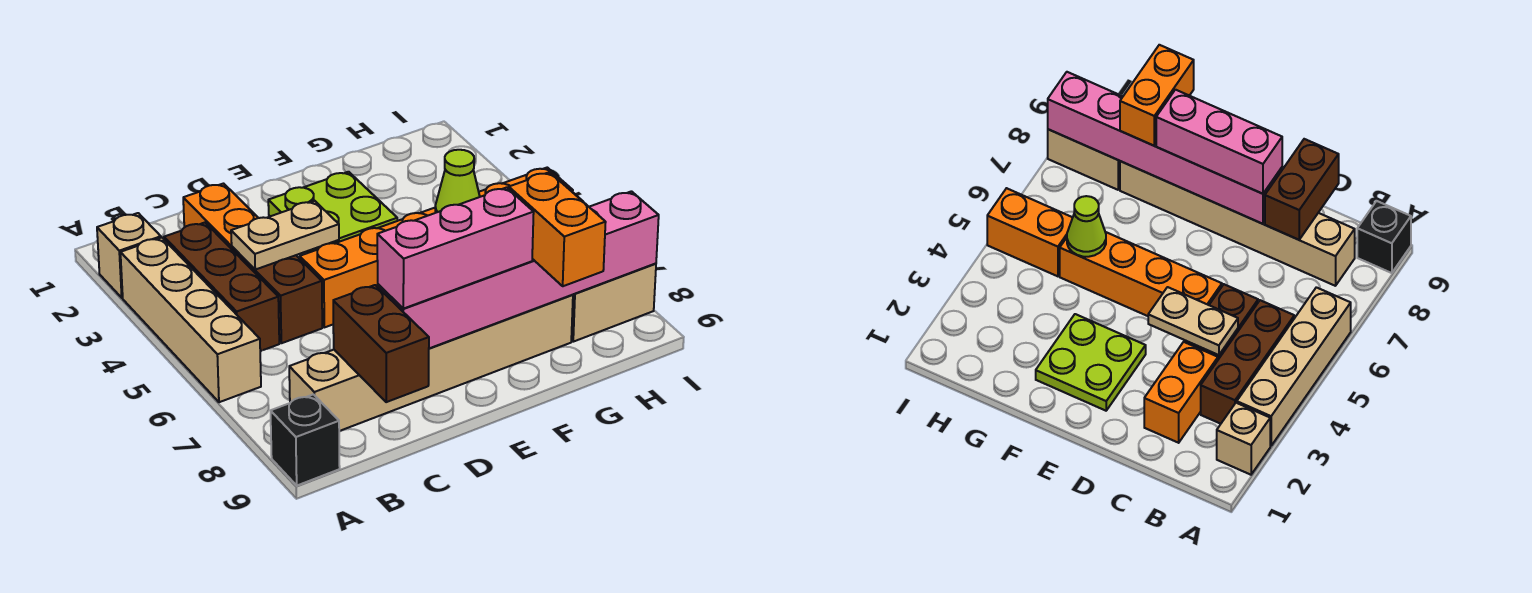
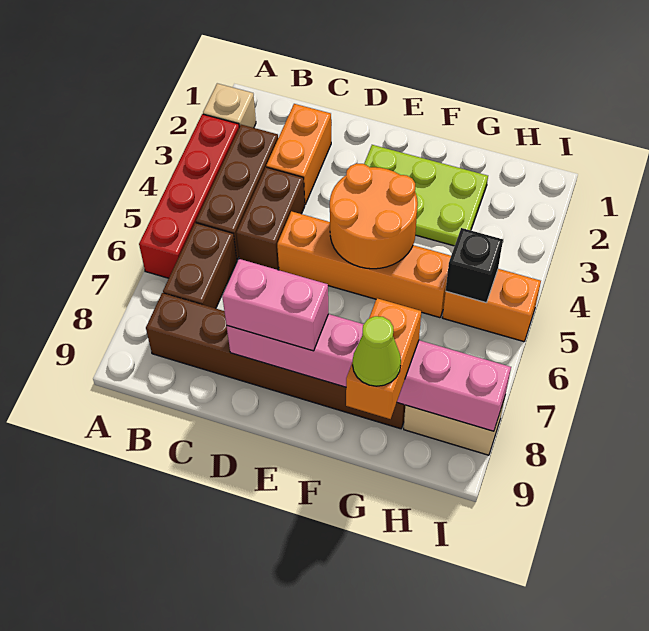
tan brick A3:A6 level 1 -> red brick A3:A6 level 1
black brick A9 level 1 -> black brick H5 level 2
tan brick B8:G8 level 1 -> brown brick B8:G8 level 1
tan plate C4:D4 level 2 -> none
brown brick C8:C9 level 2 -> brown brick B6:B7 level 1
pink brick D8:F8 level 3 -> pink brick D8:E8 level 3
lime plate E2:F3 level 1 -> lime plate E2:G3 level 1
none -> orange round brick E4:F5 level 2
lime cone G5 level 2 -> lime cone G9 level 4

